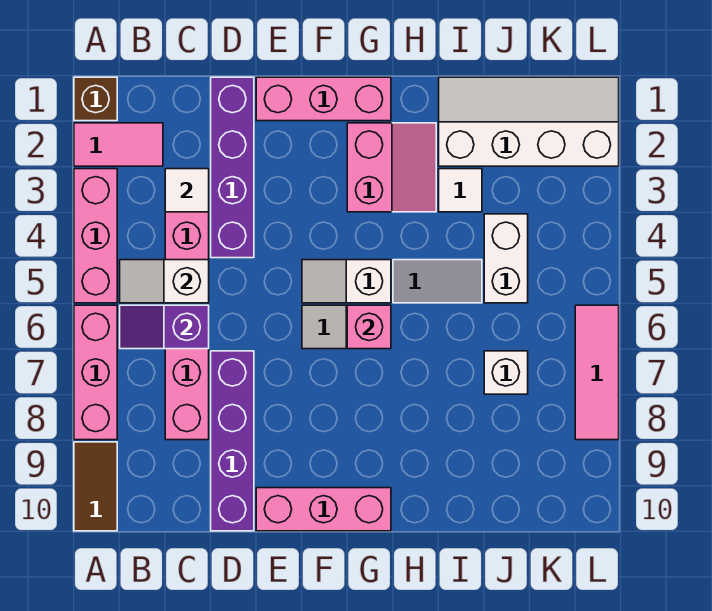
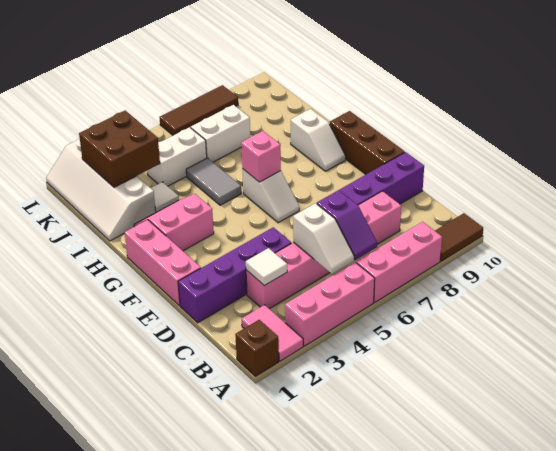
pink brick E10:G10 level 1 -> brown brick E10:G10 level 1
white slope F5:G5 level 1 top G -> white slope G9:H9 level 1 top H
none -> brown brick J2:K3 level 2
white brick J7 level 1 -> white brick J6:J7 level 1
pink tile L6:L8 level 1 -> brown tile L6:L8 level 1

